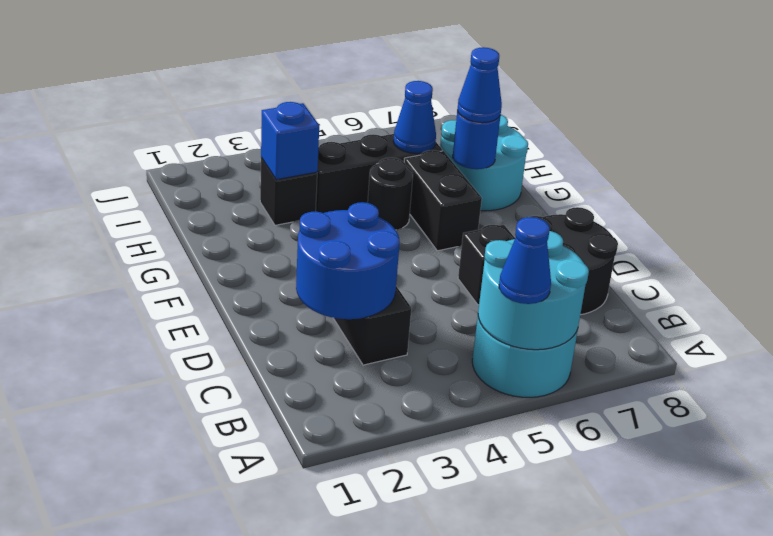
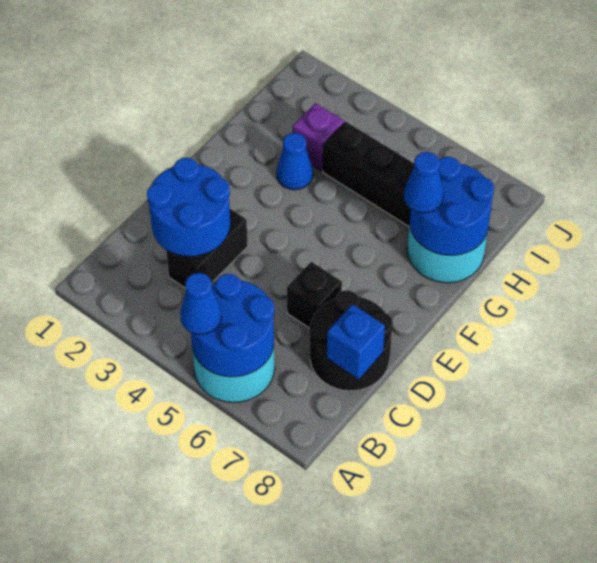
cyan round brick A5:B6 level 2 -> blue round brick A5:B6 level 2
black brick F6:G6 level 1 -> none
black round brick G5 level 1 -> none
blue round brick G7 level 2 -> blue round brick G7:H8 level 2
black brick H3 level 1 -> purple brick H3 level 1
blue brick H3 level 2 -> blue brick C8 level 2
blue cone H6 level 2 -> blue cone G3 level 1

